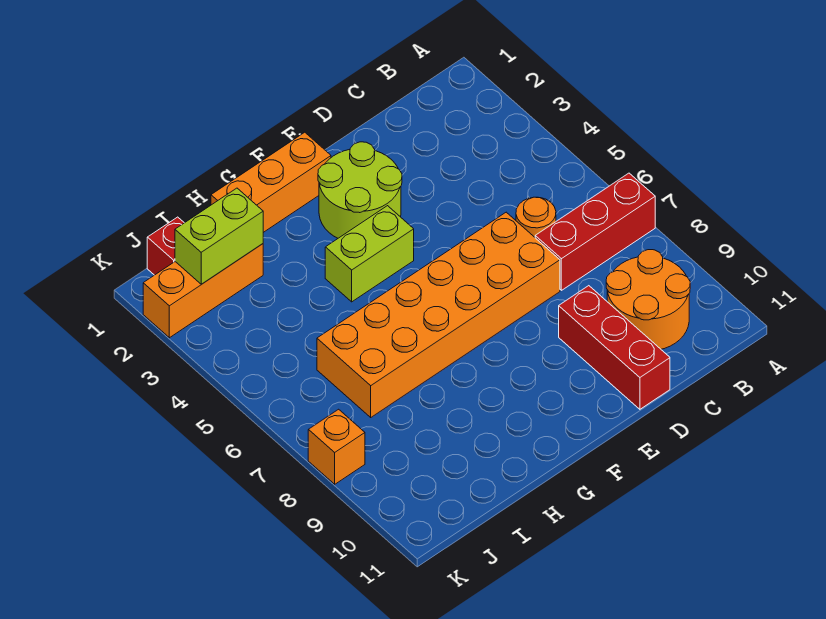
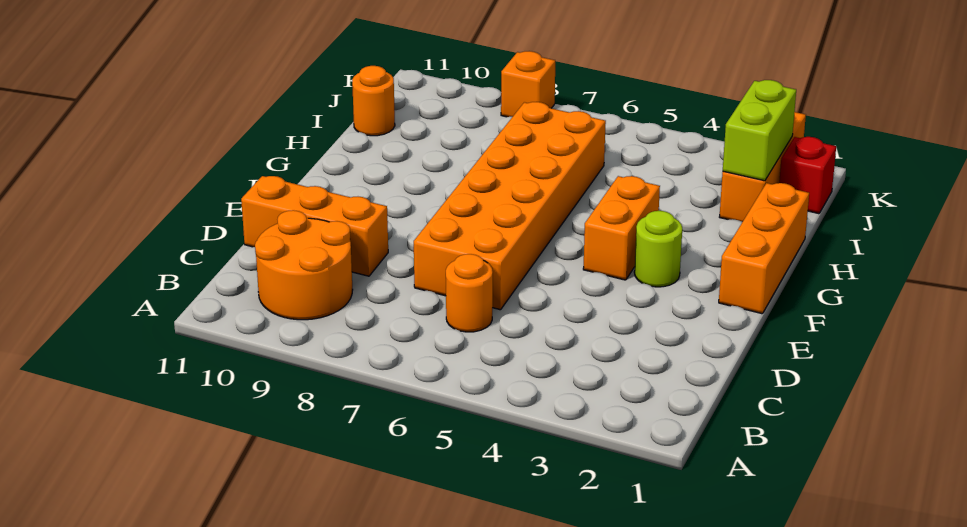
red brick A7:C7 level 1 -> none
red brick D9:D11 level 1 -> orange brick D9:D11 level 1
lime round brick E2:F3 level 1 -> lime round brick F3 level 1
lime brick F4:G4 level 1 -> orange brick F4:G4 level 1
none -> orange round brick I11 level 1

